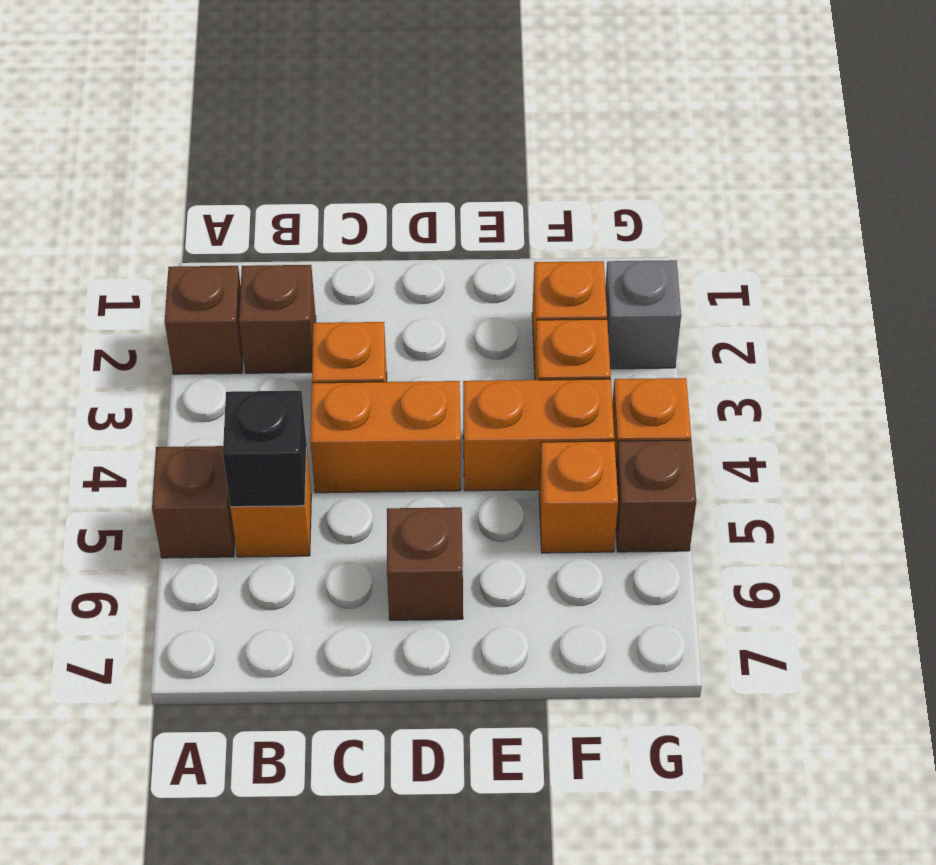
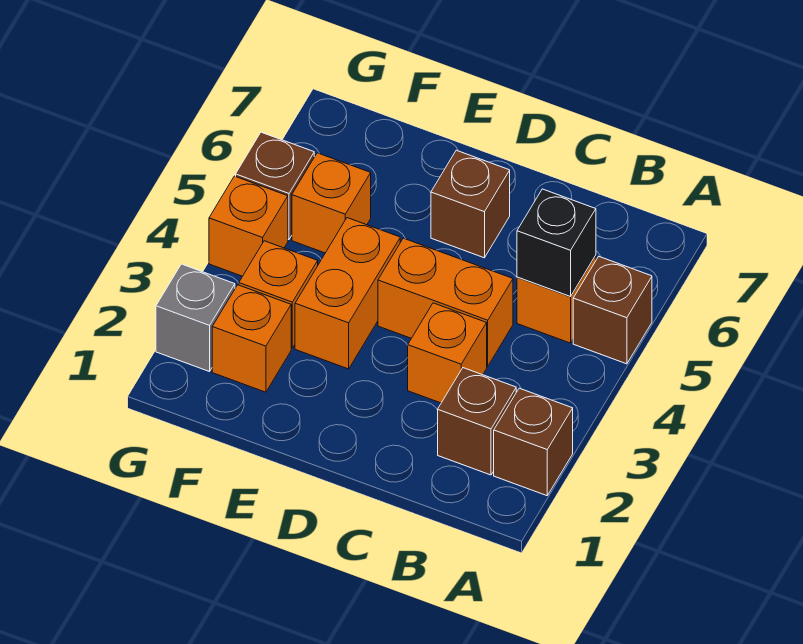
orange brick E4:F4 level 1 -> orange brick E3:E4 level 1

